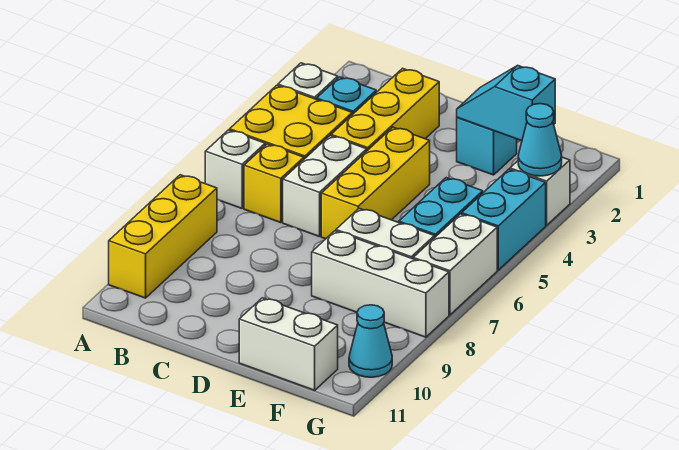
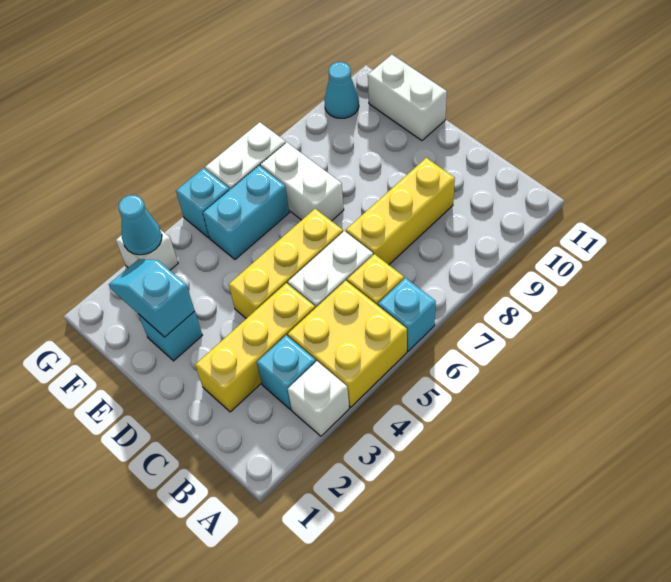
white brick A6 level 1 -> cyan brick A6 level 1
yellow brick A8:A10 level 1 -> yellow brick C7:C9 level 1
cyan slope E2:F2 level 2 top F -> cyan slope E2:F2 level 2 top E
white brick E8:G8 level 1 -> none
cyan brick G4:G5 level 1 -> cyan brick G5 level 1

